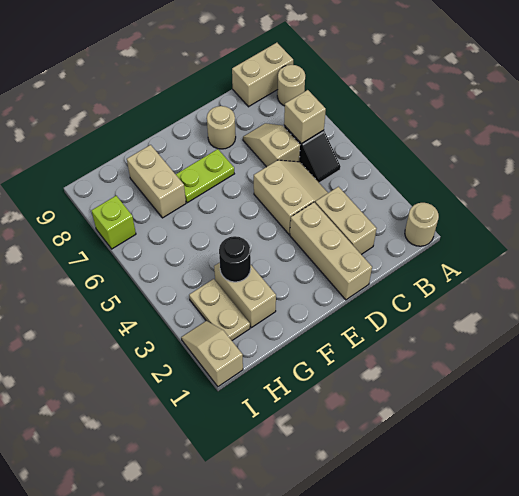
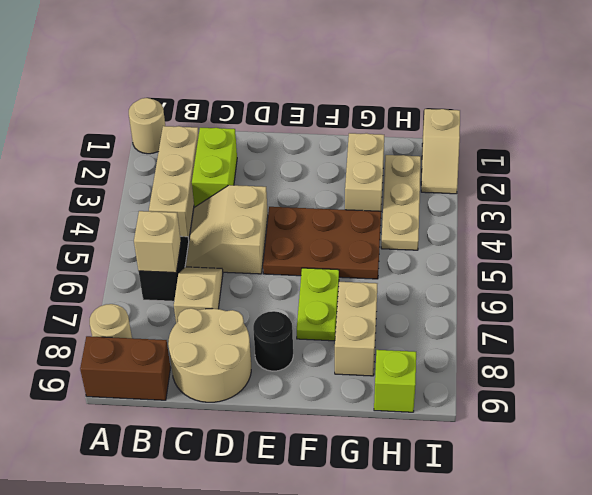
tan brick A9:B9 level 1 -> brown brick A9:B9 level 1
tan brick C2:C3 level 1 -> lime brick C2:C3 level 1
tan slope C6:C7 level 1 top 6 -> tan slope C6:C7 level 1 top 7
tan brick D1:D3 level 1 -> tan brick B2:B4 level 1
tan round brick D8 level 1 -> tan round brick C8:D9 level 1
none -> brown plate E4:G5 level 1
lime plate E7:F7 level 1 -> lime plate F6:F7 level 1
black round brick G3 level 2 -> black round brick E8 level 1
tan plate H2:H3 level 1 -> tan plate H2:H4 level 1
lime brick I7 level 1 -> lime brick H9 level 1

